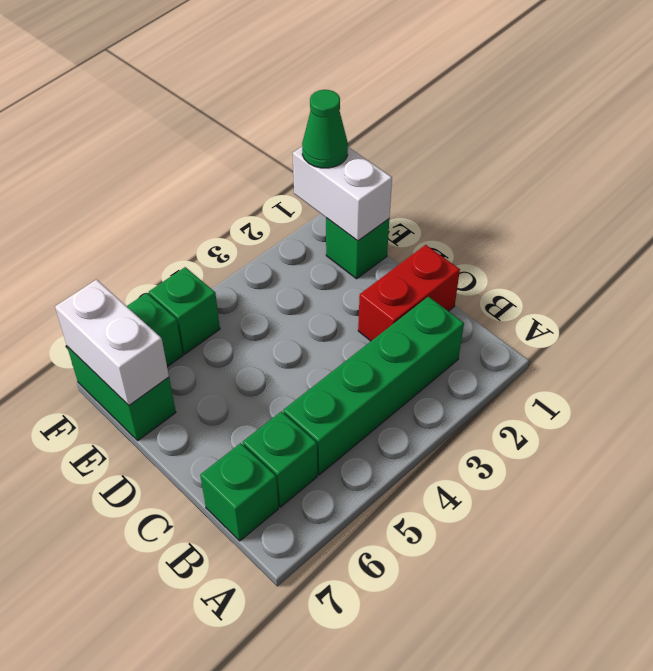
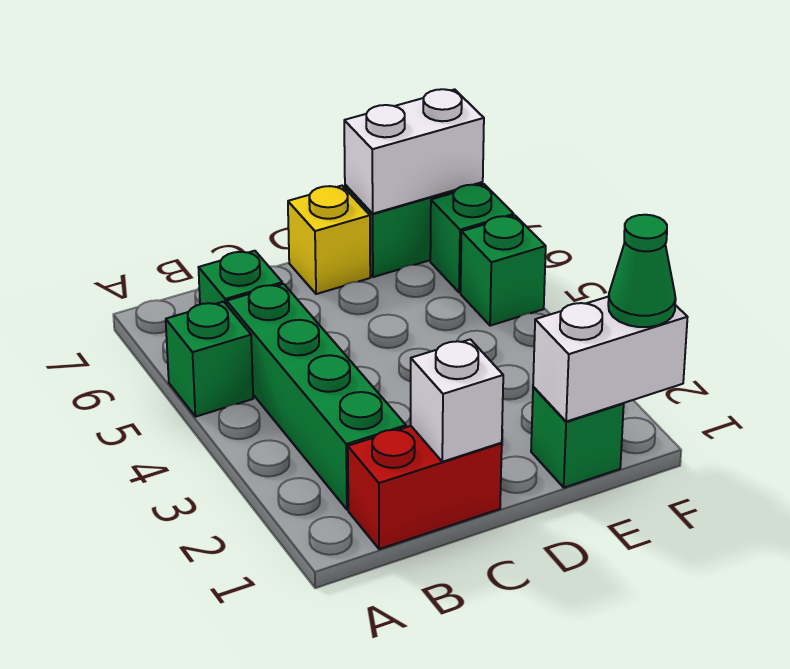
green brick B7 level 1 -> green brick A5 level 1
red brick C1:C2 level 1 -> red brick B1:C1 level 1
none -> white brick C1 level 2
none -> yellow brick D7 level 1

